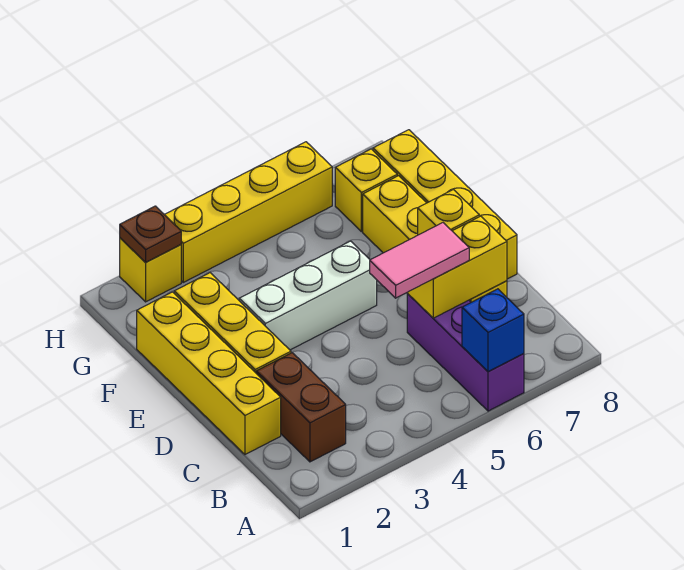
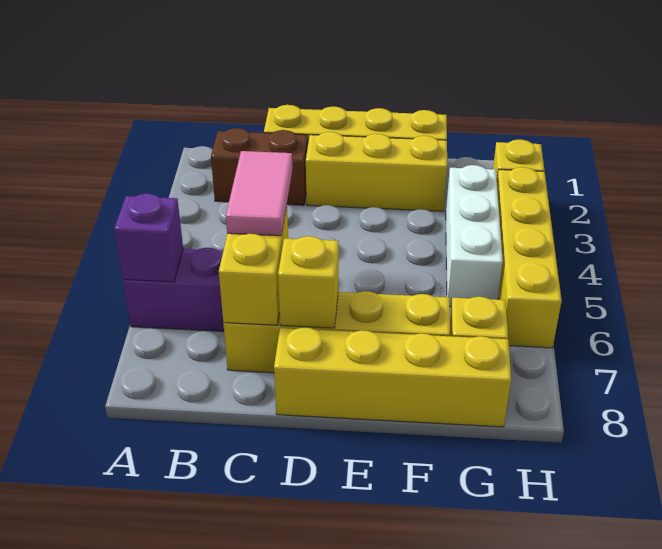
blue brick A6 level 2 -> purple brick A6 level 2
white brick E3:E5 level 1 -> white brick G3:G5 level 1
brown plate H2 level 2 -> none

